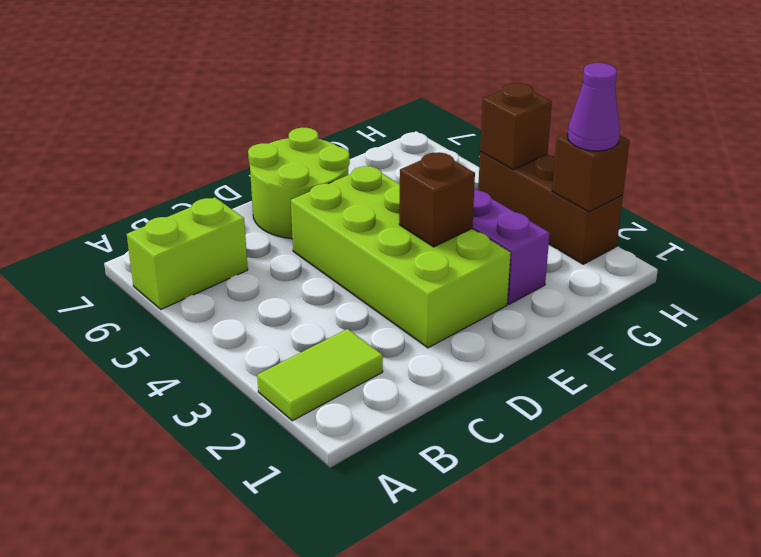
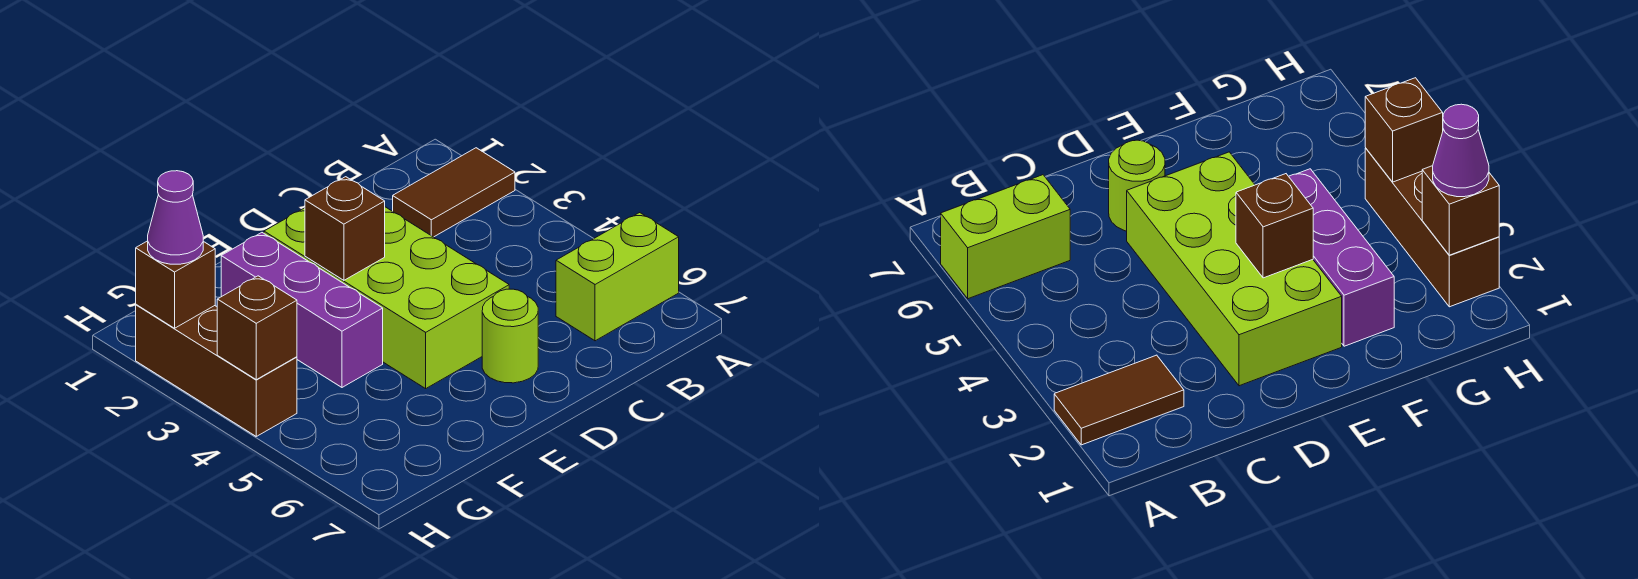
lime tile A2:B2 level 1 -> brown tile A2:B2 level 1
lime round brick D6:E7 level 1 -> lime round brick D6 level 1

